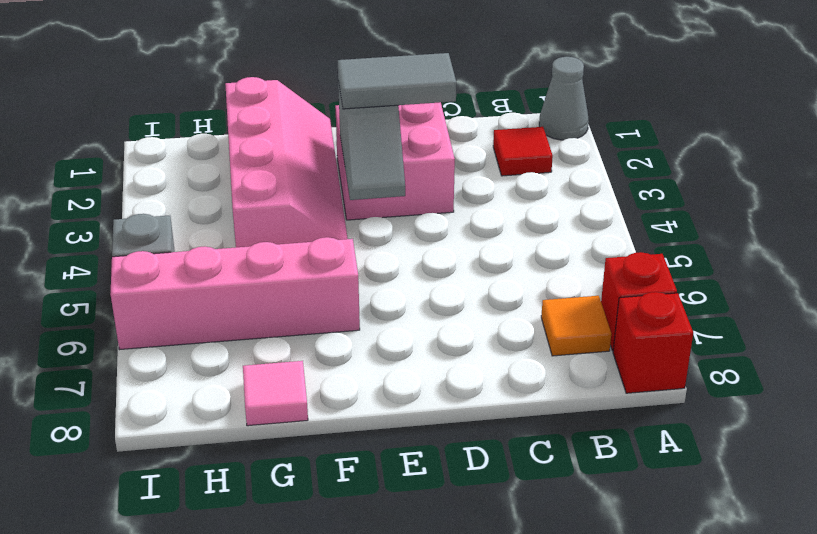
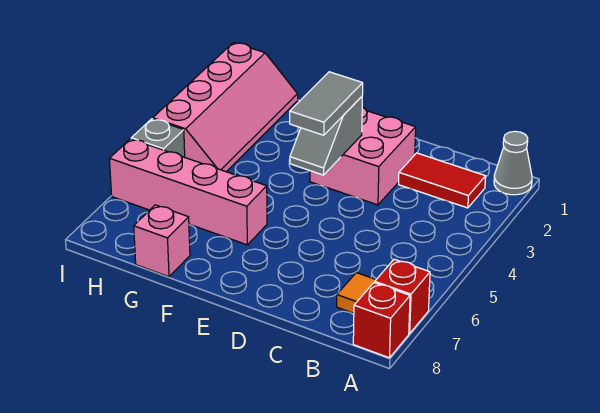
red tile B2 level 1 -> red tile B2:C2 level 1
grey tile D3:E3 level 3 -> grey tile E3:E4 level 3
pink slope F1:G4 level 1 top G -> pink slope H1:I4 level 1 top I
pink tile G8 level 1 -> pink brick G8 level 1

